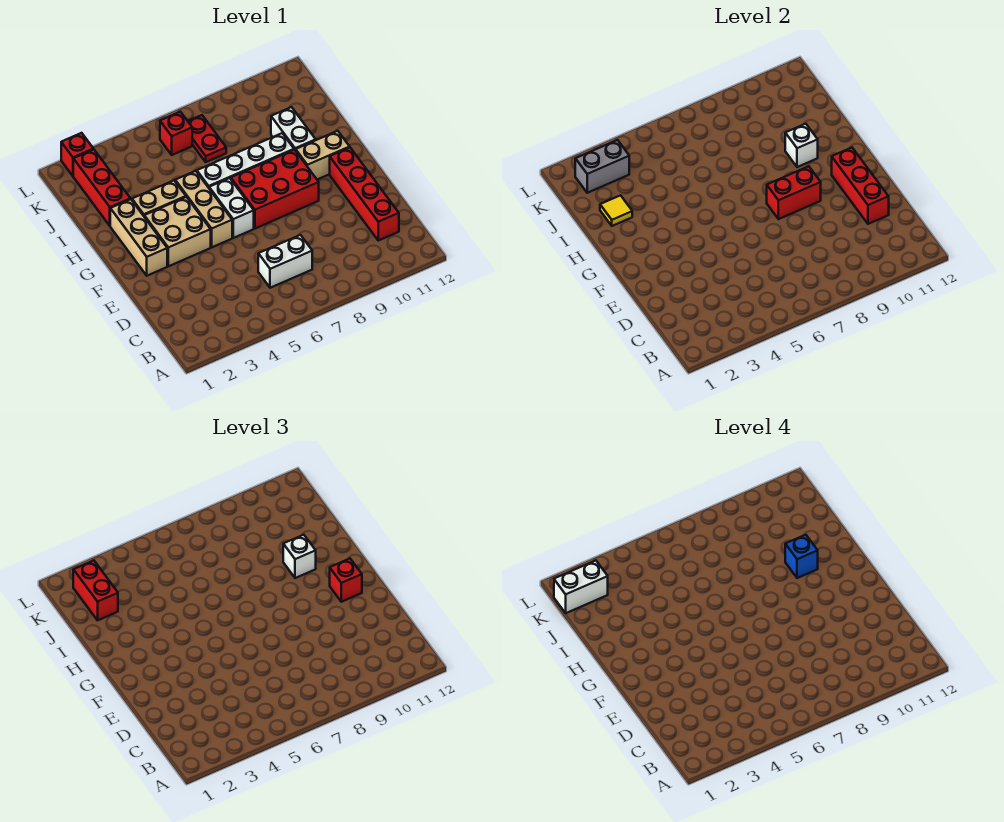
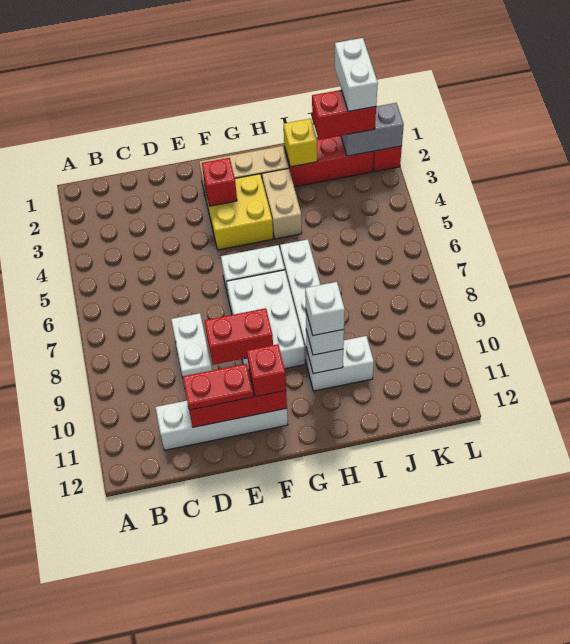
white brick C6:C7 level 1 -> white brick D8:D9 level 1
red brick C11:F11 level 1 -> white brick C11:F11 level 1
tan brick F3:G4 level 1 -> yellow brick F3:G4 level 1
tan brick F5:H5 level 1 -> none
red brick F7:G9 level 1 -> white brick F7:G9 level 1
red brick F8:F9 level 2 -> red brick E9:F9 level 2
tan brick G10:G11 level 1 -> none
blue brick H10 level 4 -> white brick H10 level 4
yellow tile I2 level 2 -> yellow brick I2 level 2
red plate J7:K7 level 1 -> red plate D11:E11 level 3
grey brick K2:K3 level 2 -> grey brick K2:L2 level 2
red brick K6 level 1 -> red brick F3 level 2

